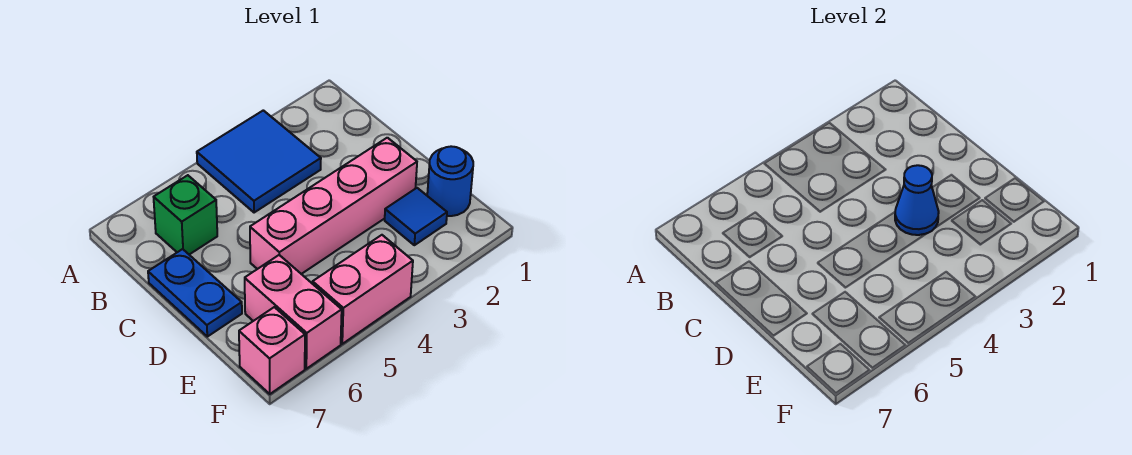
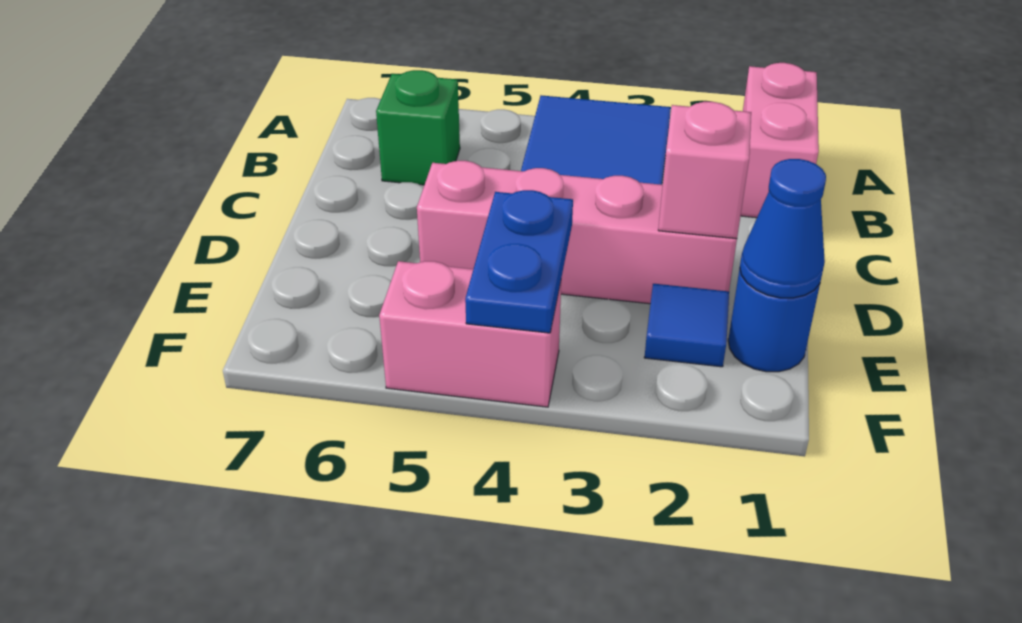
blue plate C7:D7 level 1 -> blue plate E4:F4 level 2
blue cone D3 level 2 -> blue cone E1 level 2
pink brick E6:F6 level 1 -> pink brick A1:B1 level 1
pink brick F7 level 1 -> pink brick D2 level 2

